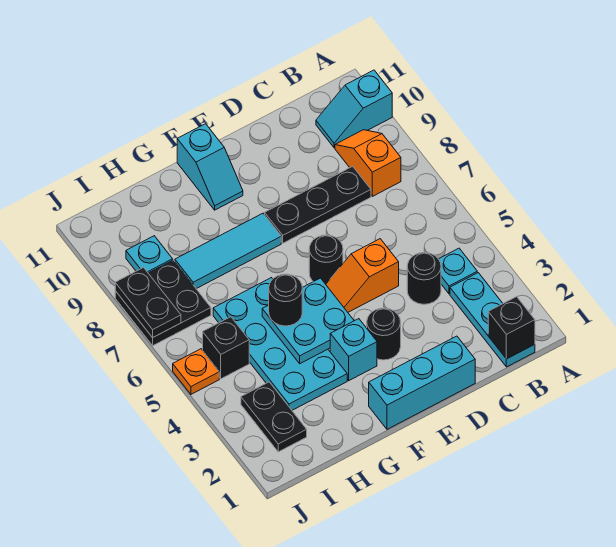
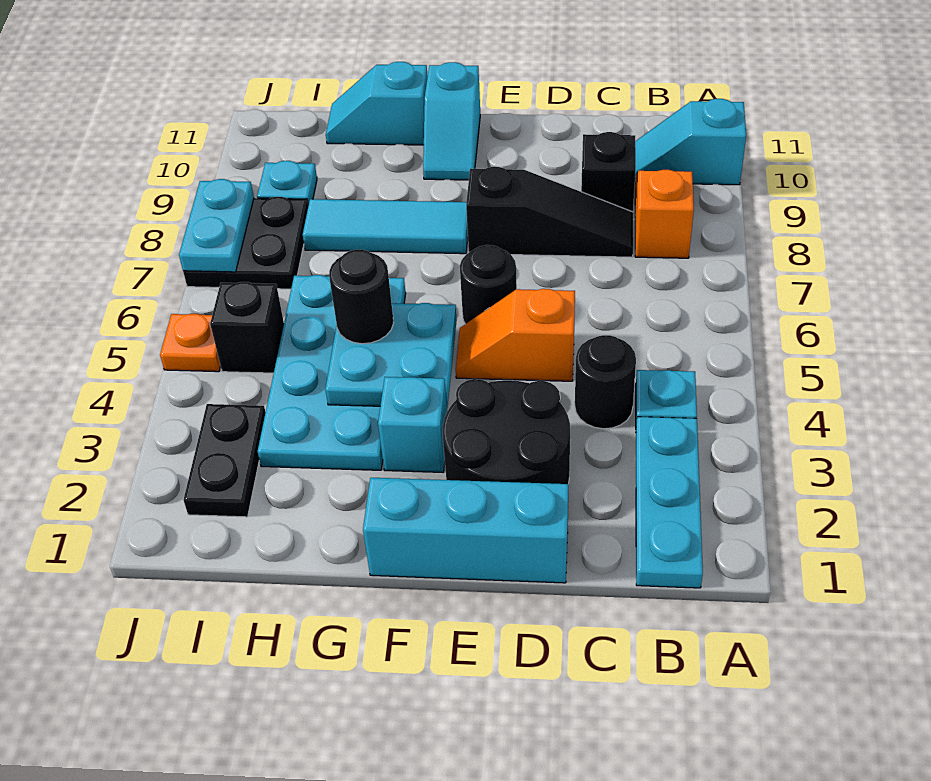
black brick B1 level 2 -> black brick C9 level 1
black plate C8:E8 level 1 -> black slope C8:E8 level 1 top E
black round brick E3 level 1 -> black round brick D2:E3 level 1
none -> cyan slope G11:H11 level 1 top G
black plate J7:J8 level 2 -> cyan plate J7:J8 level 2

